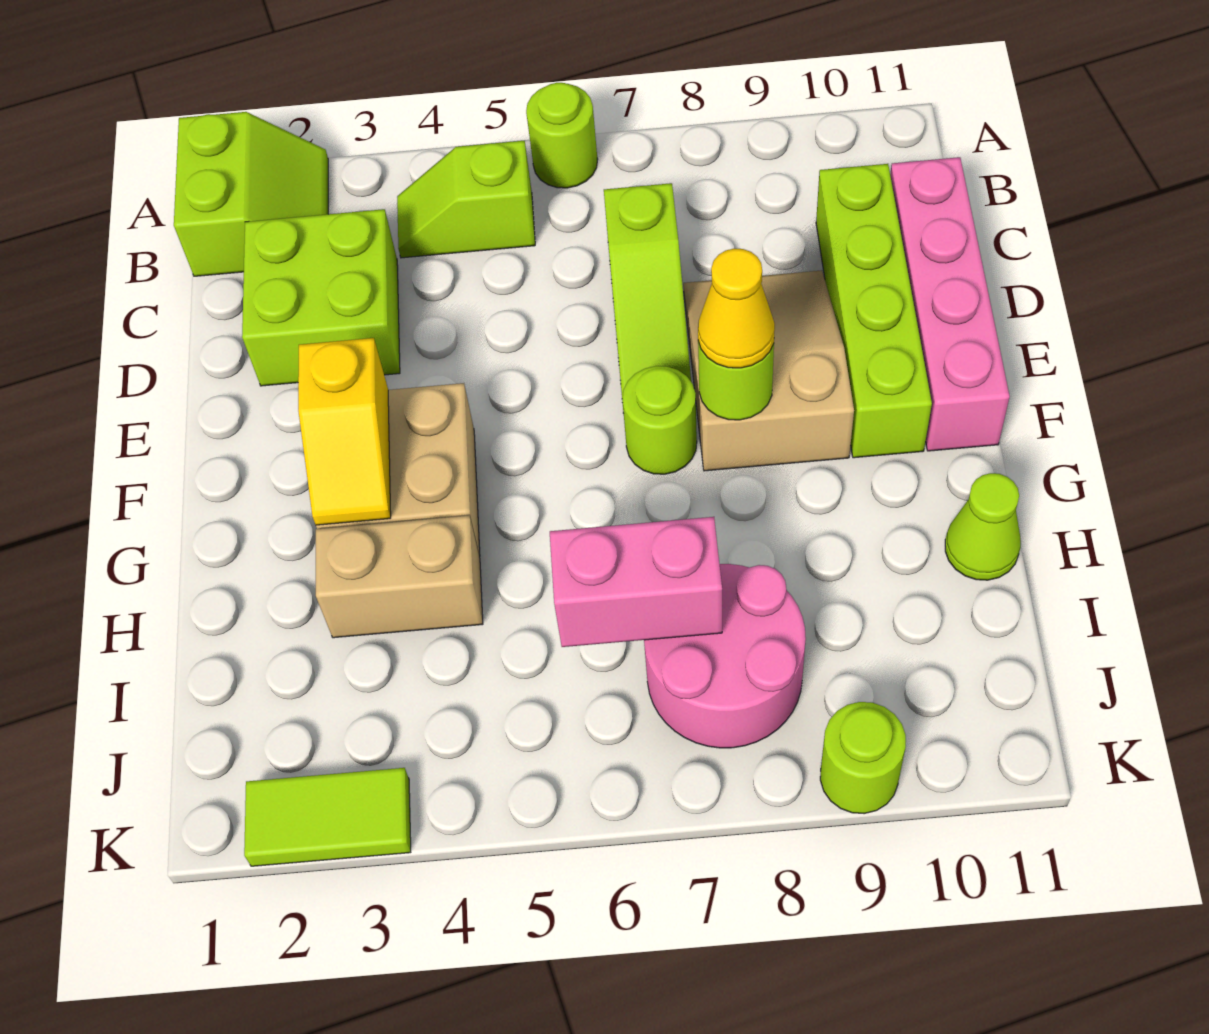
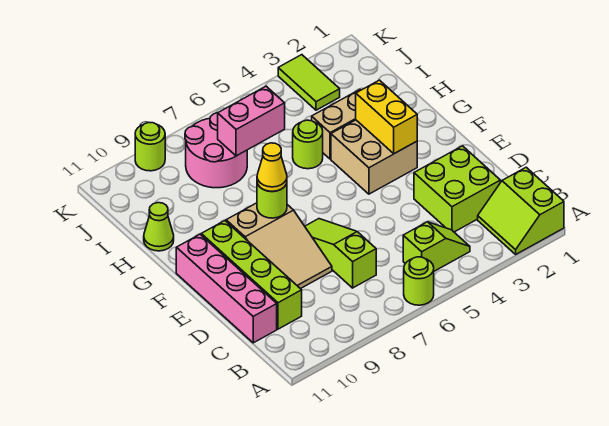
yellow slope F3:G3 level 2 top F -> yellow brick F3:G3 level 2
lime round brick F7 level 1 -> lime round brick H5 level 1
lime tile K2:K3 level 1 -> lime tile J3:K3 level 1

